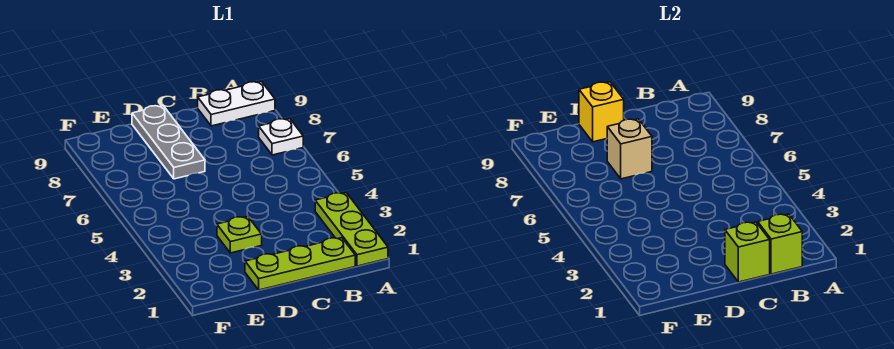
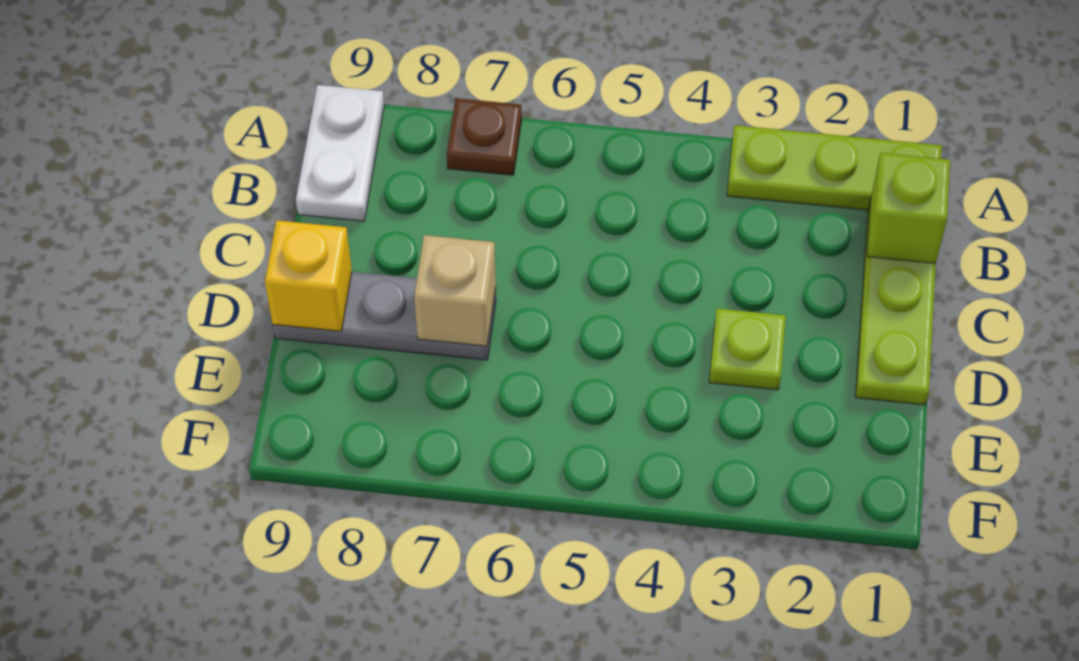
white plate A7 level 1 -> brown plate A7 level 1
lime brick C1 level 2 -> none

